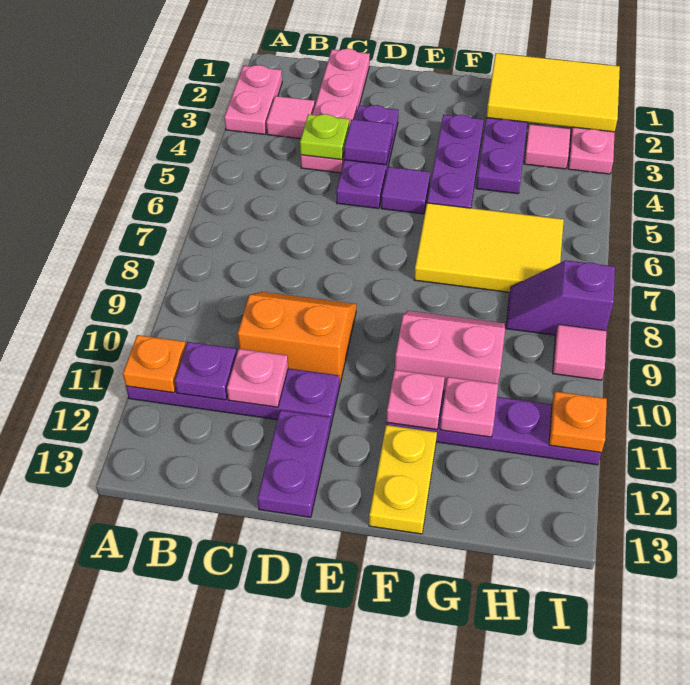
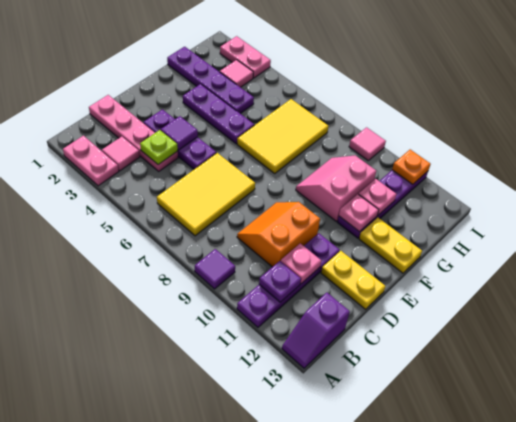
orange plate A11 level 2 -> none
purple plate D12:D13 level 1 -> yellow plate D12:D13 level 1
purple tile E5 level 1 -> purple tile A9 level 1
yellow tile G1:I2 level 2 -> yellow tile B6:D7 level 1
purple slope H8:I8 level 1 top I -> purple slope A13:B13 level 1 top B

